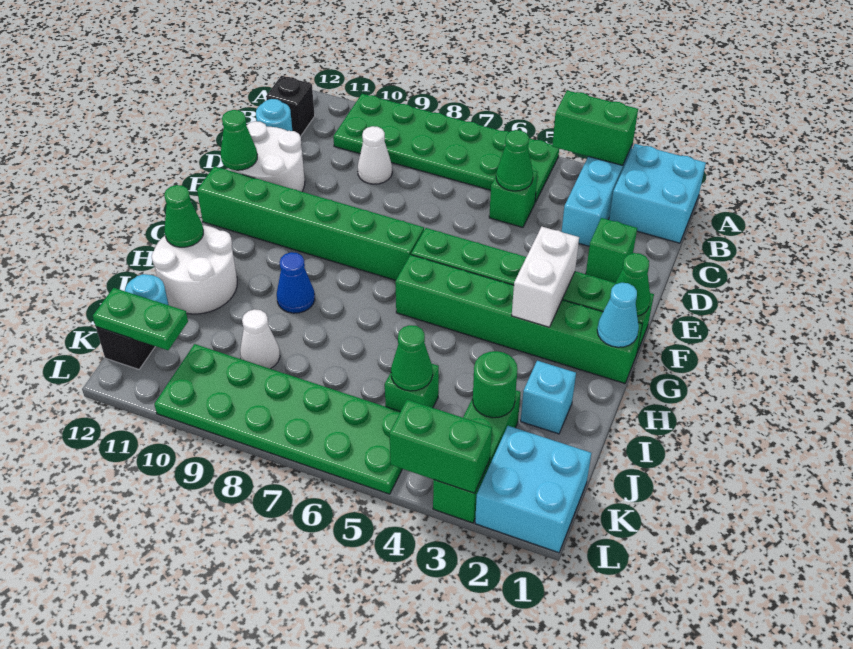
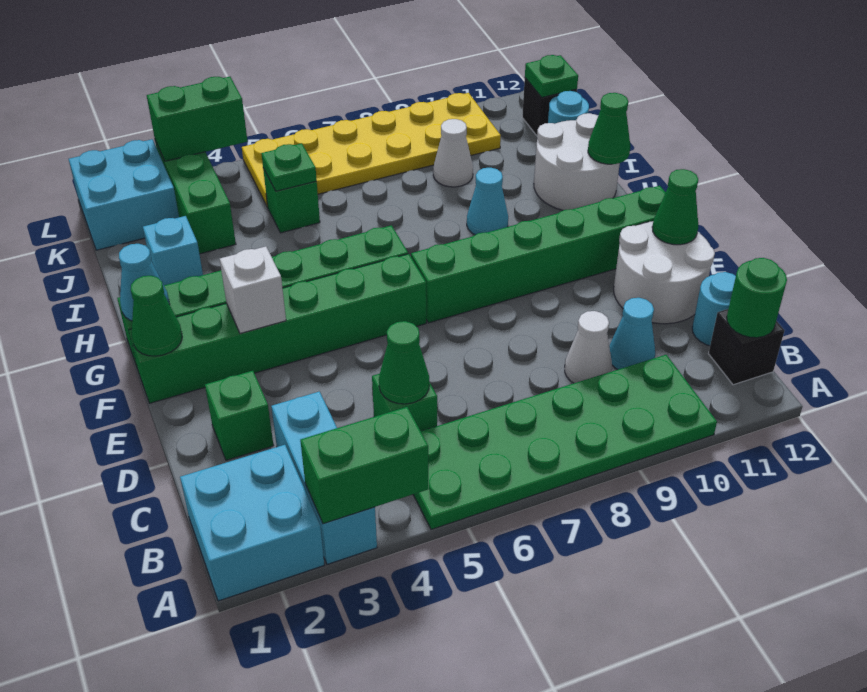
none -> cyan cone C10 level 1
white brick F3:G3 level 2 -> white brick F3 level 2
blue cone H9 level 1 -> cyan cone H9 level 1
green round brick J3 level 2 -> green round brick B12 level 2
green cone J5 level 2 -> green plate J5 level 2
green plate K5:L10 level 1 -> yellow plate K5:L10 level 1
green plate K11:K12 level 2 -> green plate K12 level 2

